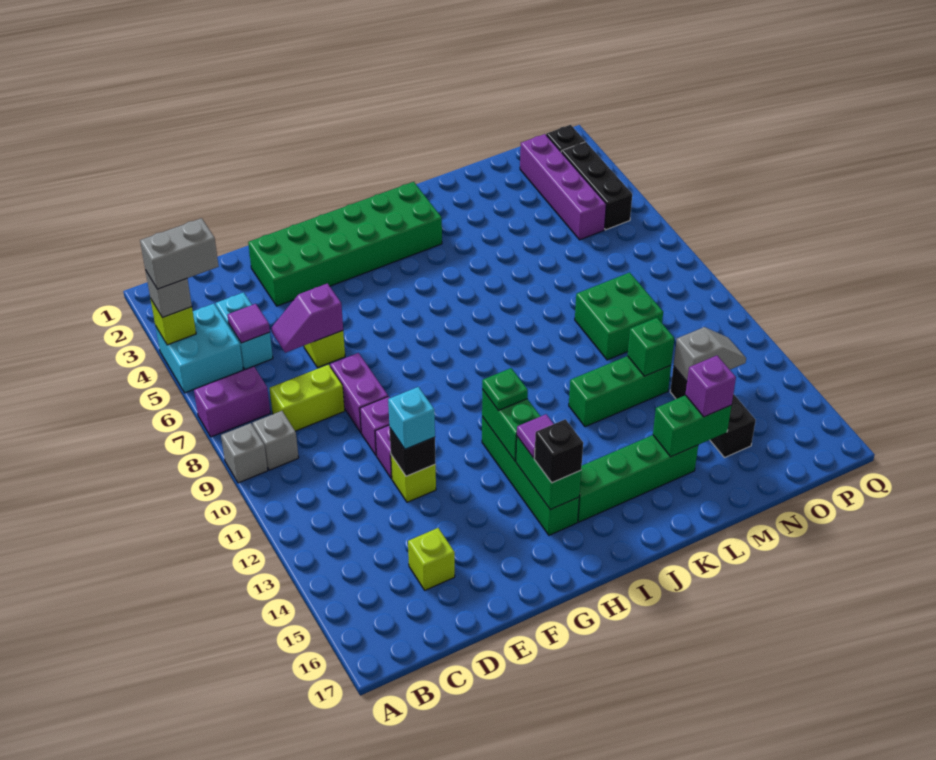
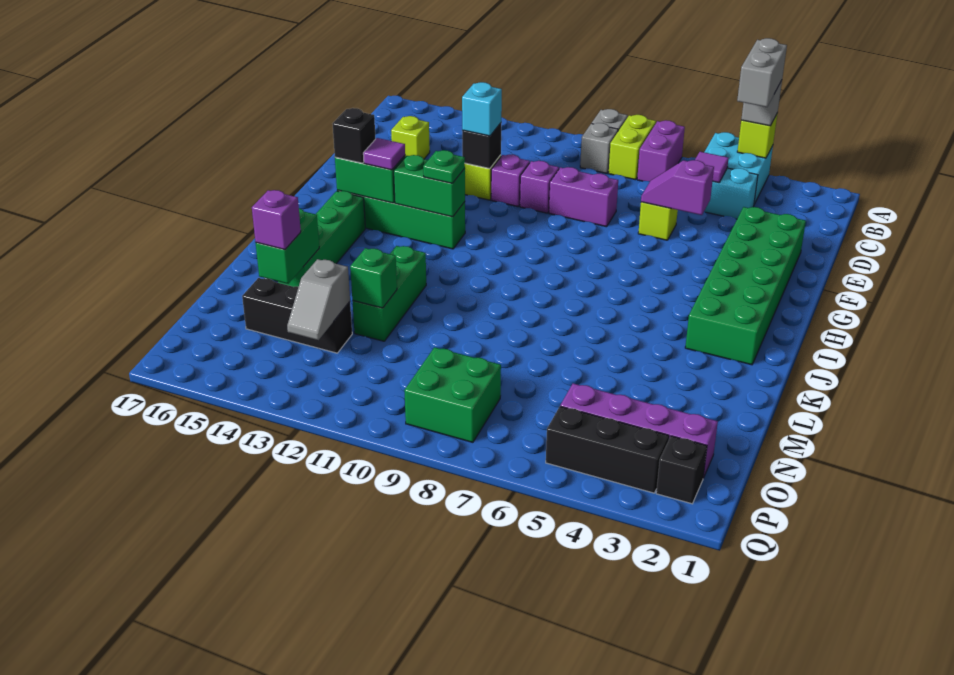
lime brick C8:D8 level 1 -> lime brick A8:B8 level 1
purple slope D6:E6 level 2 top E -> purple slope E5:E6 level 2 top 5
green brick M9:N10 level 1 -> green brick O8:P9 level 1

